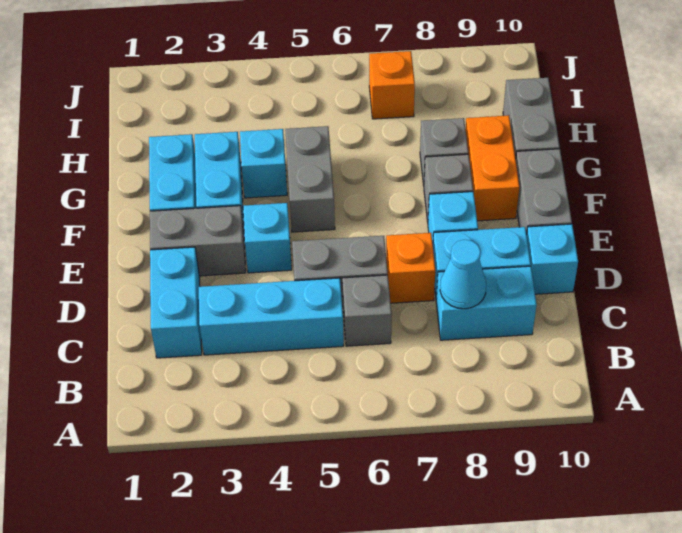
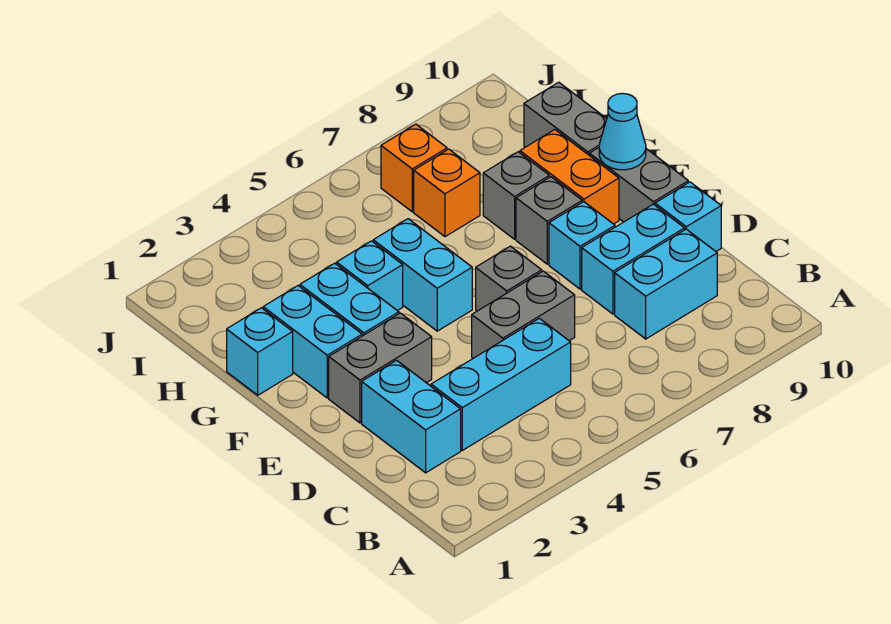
grey brick C6 level 1 -> grey brick E6 level 1
cyan cone C8 level 2 -> cyan cone F10 level 2
orange brick D7 level 1 -> orange brick H7 level 1
cyan brick E4 level 1 -> cyan brick G1 level 1
grey brick F5:G5 level 1 -> cyan brick F5:G5 level 1

